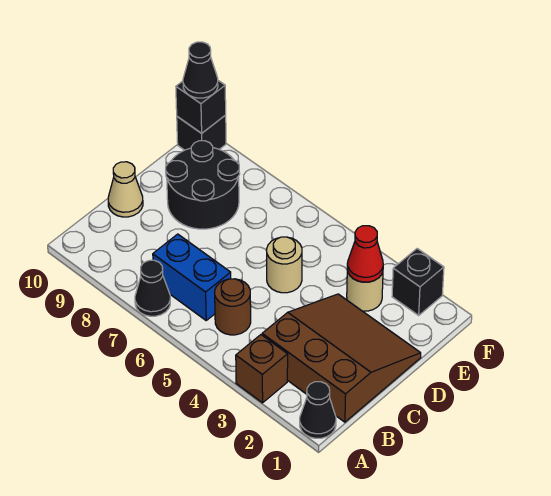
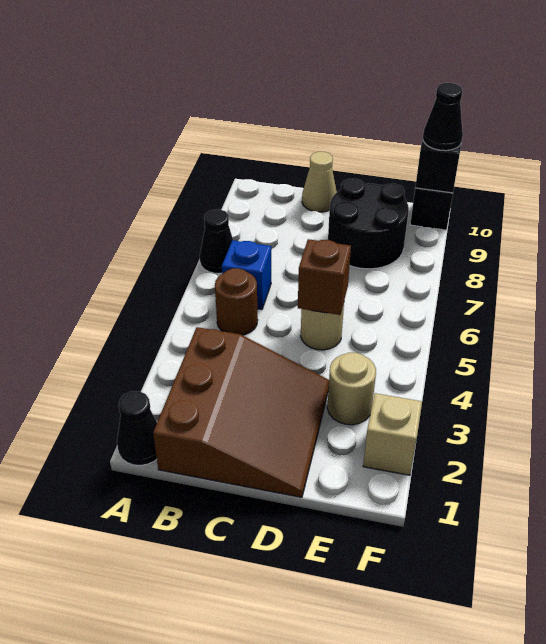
brown brick A3 level 1 -> brown brick D5 level 2
blue brick B6:B7 level 1 -> blue brick B6 level 1
red cone E3 level 2 -> none
black brick F2 level 1 -> tan brick F2 level 1

